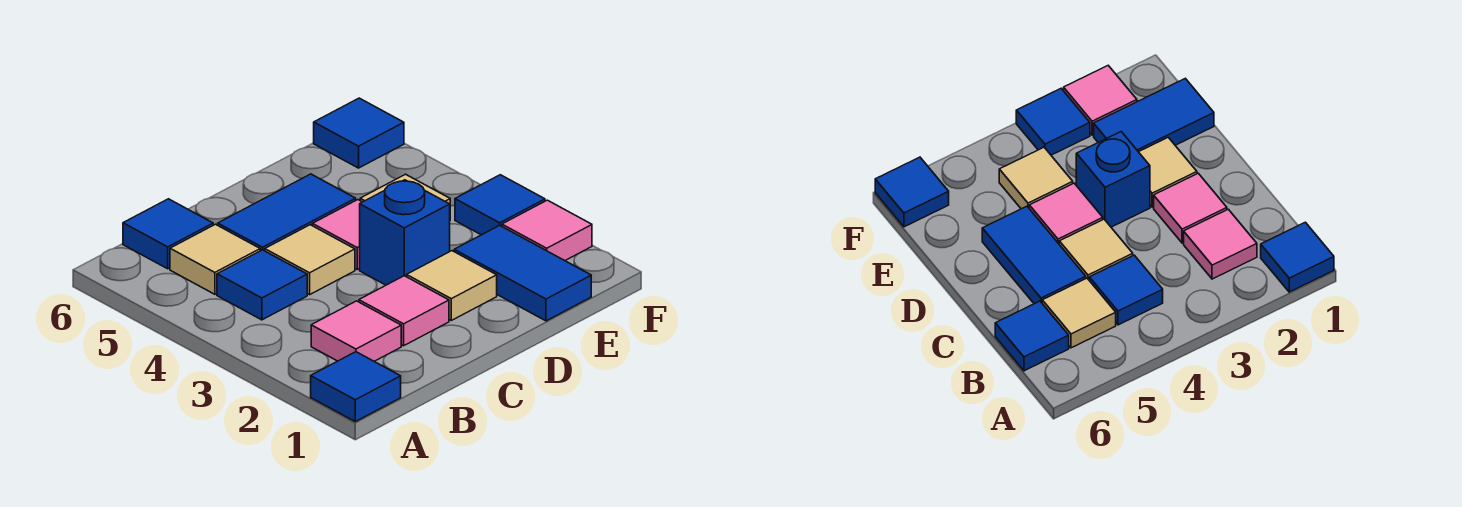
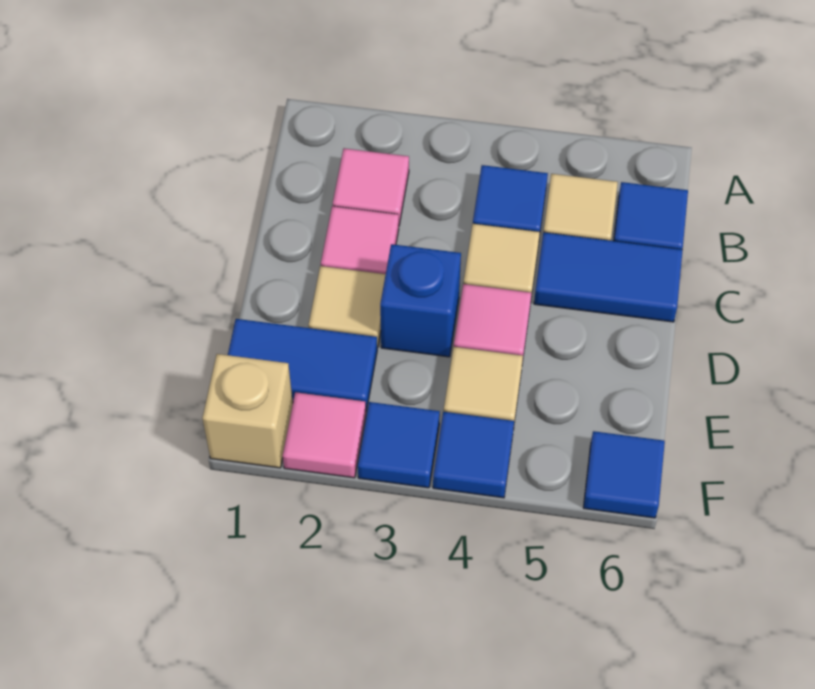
blue tile A1 level 1 -> blue tile F4 level 1
blue tile C5:D5 level 1 -> blue tile C5:C6 level 1
none -> tan brick F1 level 1

